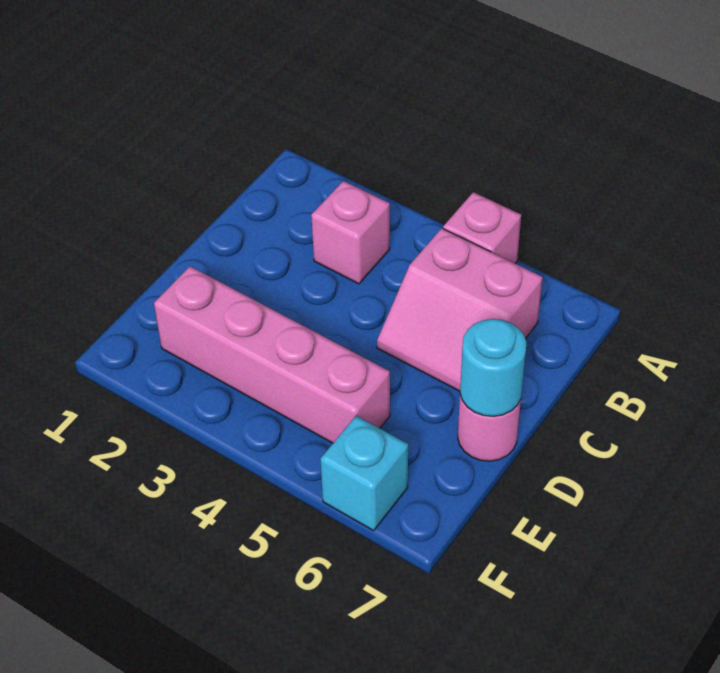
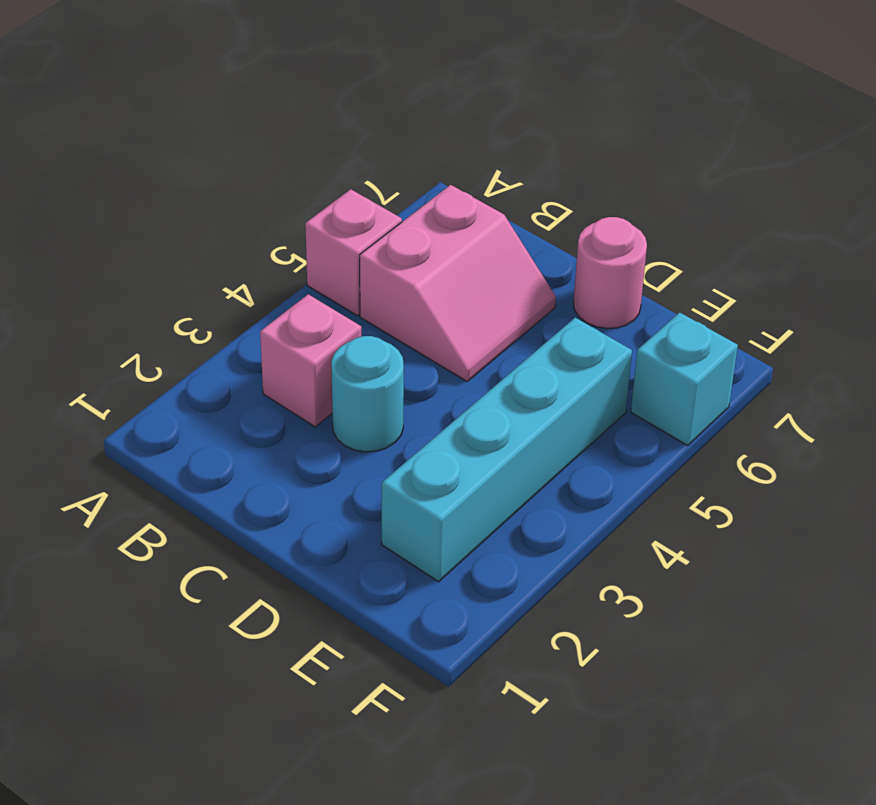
cyan round brick D7 level 2 -> cyan round brick C3 level 1
pink brick E2:E5 level 1 -> cyan brick E2:E5 level 1

